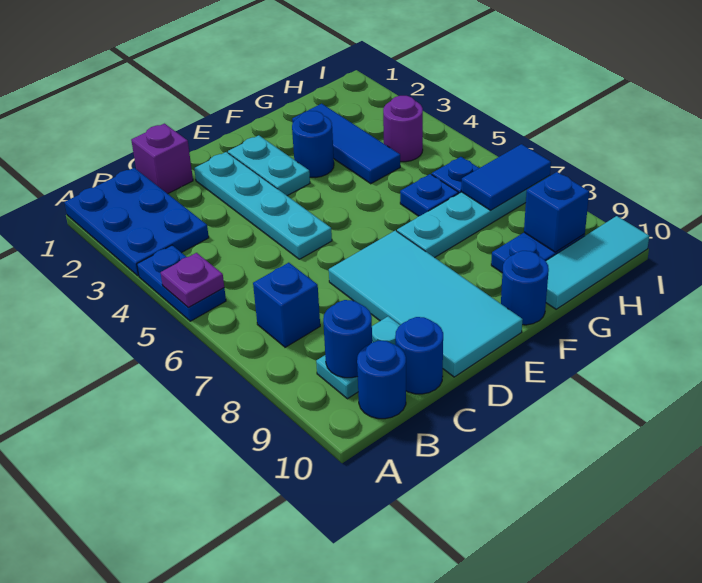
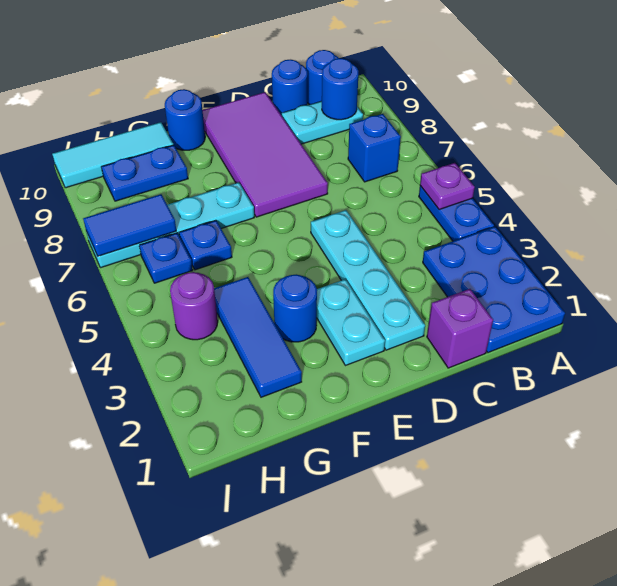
cyan tile D7:E10 level 1 -> purple tile D7:E10 level 1
blue brick H9 level 2 -> none

